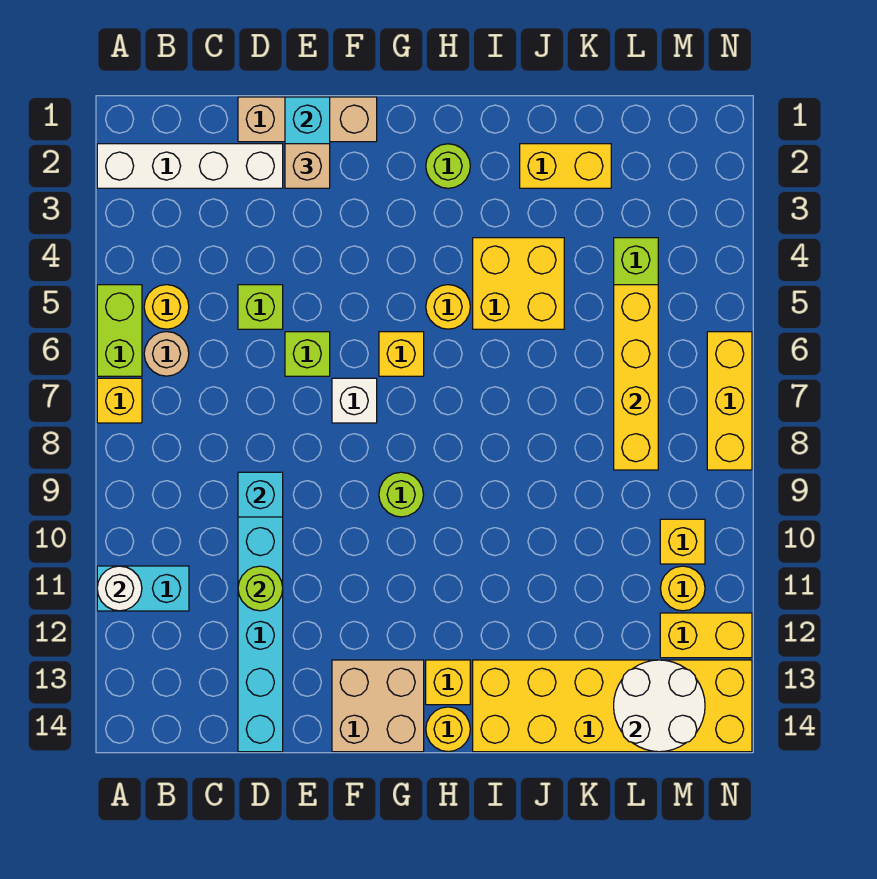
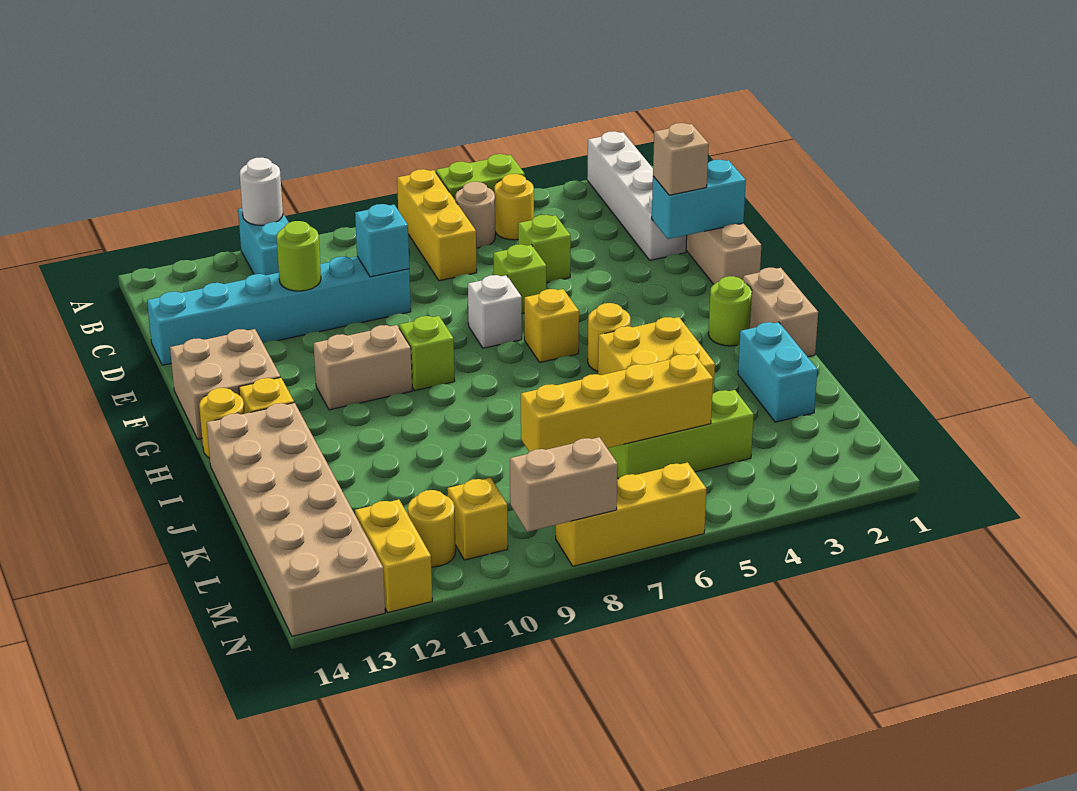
yellow brick A7 level 1 -> yellow brick A7:C7 level 1
lime round brick G9 level 1 -> lime brick G9 level 1
none -> tan brick G10:G11 level 1
none -> tan brick H1:I1 level 1
yellow brick I13:N14 level 1 -> tan brick I13:N14 level 1
yellow brick J2:K2 level 1 -> cyan brick J2:K2 level 1
white round brick L13:M14 level 2 -> none
none -> tan brick N8:N9 level 2

